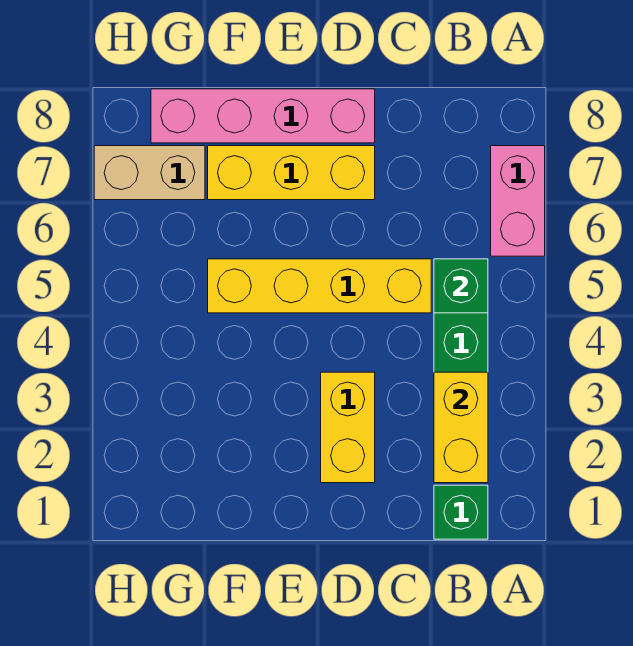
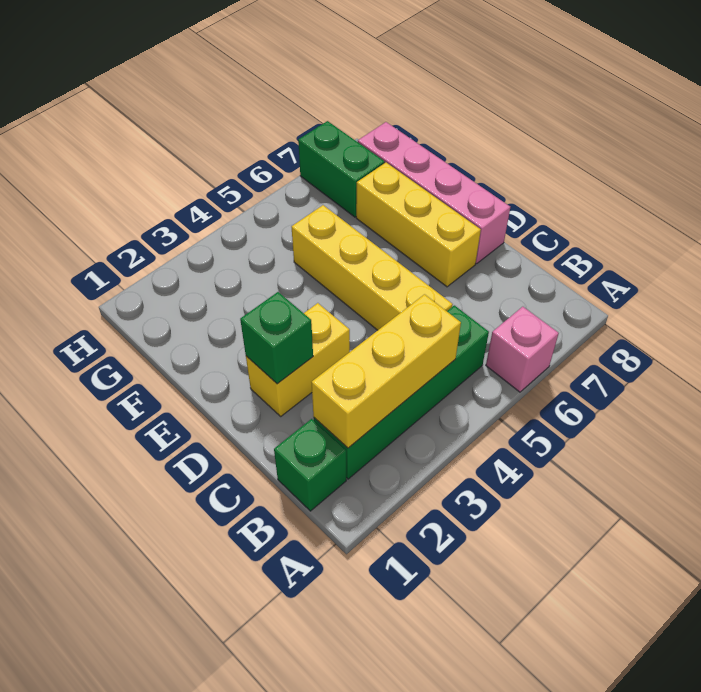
pink brick A6:A7 level 1 -> pink brick A6 level 1
yellow brick B2:B3 level 2 -> yellow brick B2:B4 level 2
green brick B5 level 2 -> green brick D2 level 2
tan brick G7:H7 level 1 -> green brick G7:H7 level 1

